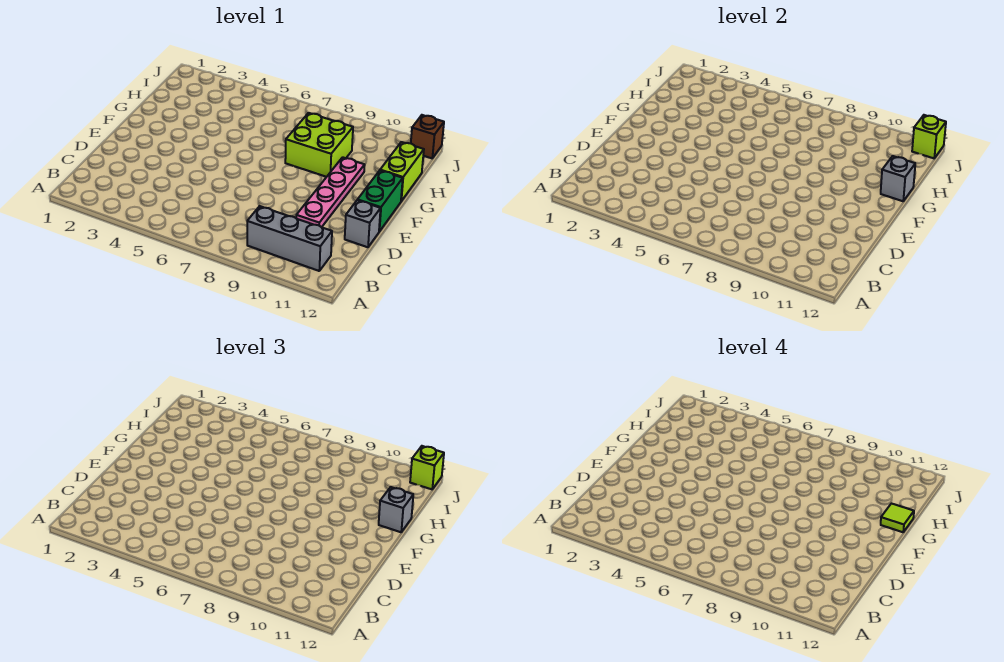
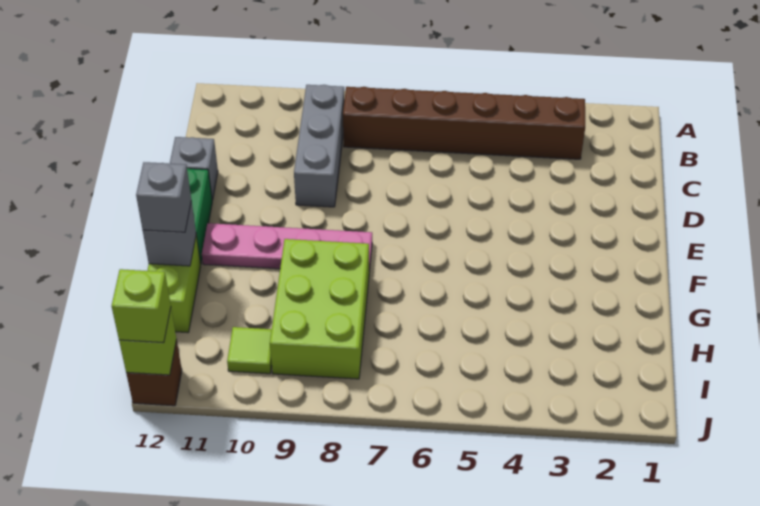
none -> brown brick B3:B8 level 1
grey brick B9:B11 level 1 -> grey brick B9:D9 level 1
pink plate D10:G10 level 1 -> pink plate F8:F11 level 1
lime brick G8:H9 level 1 -> lime brick G8:I9 level 1
lime tile G12 level 4 -> lime tile I10 level 1

